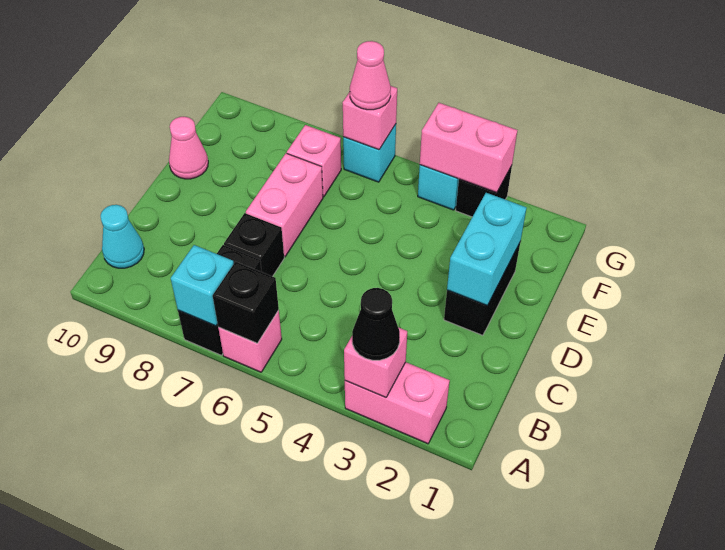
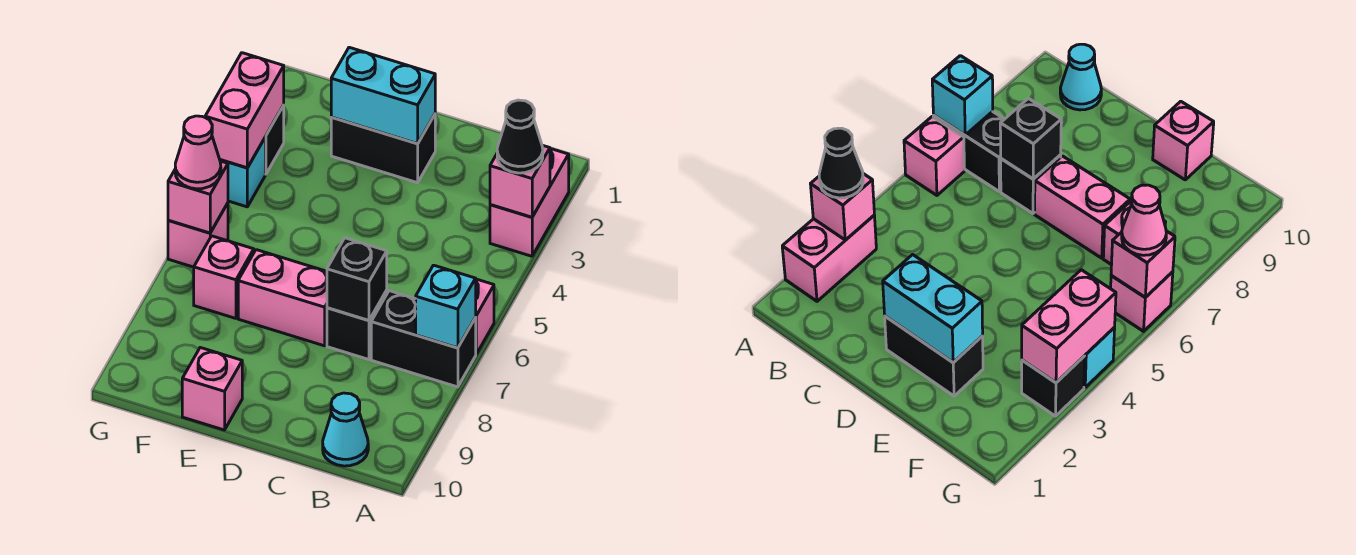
black brick A6 level 2 -> black brick C7 level 2
pink cone E10 level 1 -> pink brick E10 level 1
cyan brick G6 level 1 -> pink brick G6 level 1

